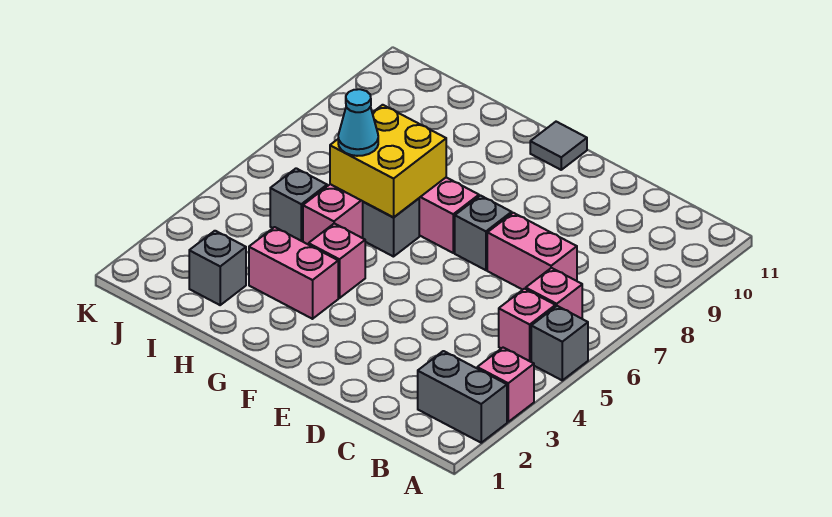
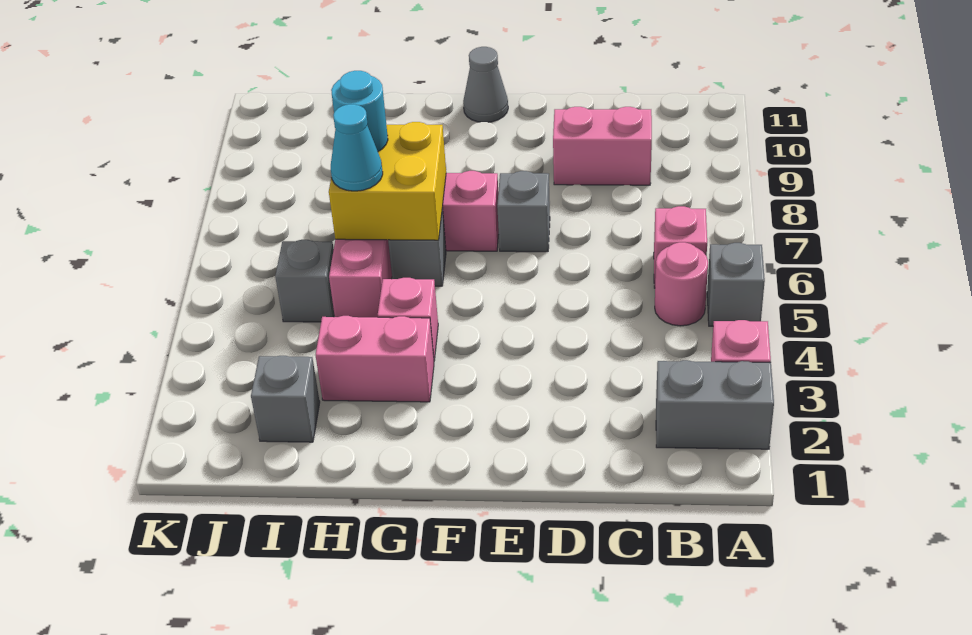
pink brick B5 level 1 -> pink round brick B5 level 1
pink brick C7:D7 level 1 -> pink brick C9:D9 level 1
grey tile F11 level 1 -> grey cone F11 level 1
none -> cyan round brick H7 level 3

